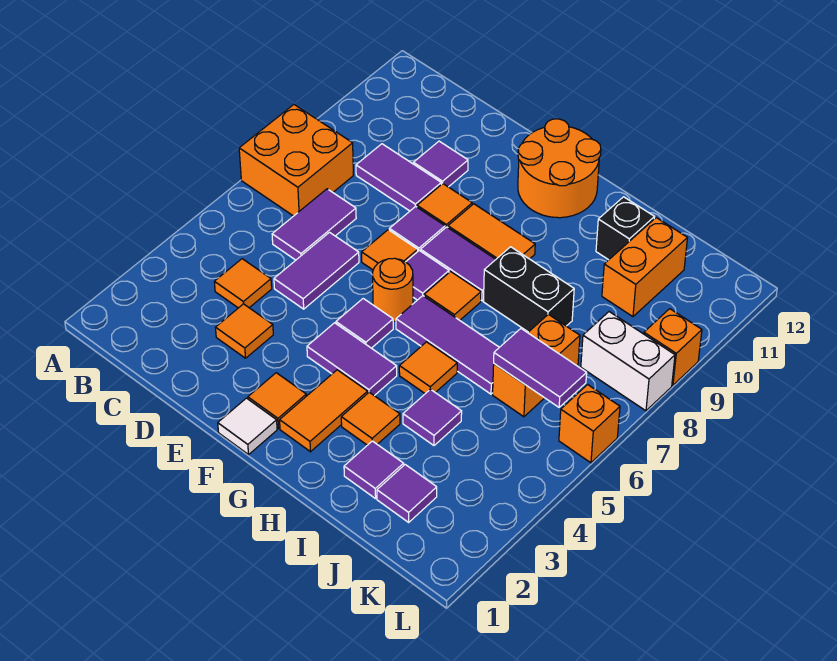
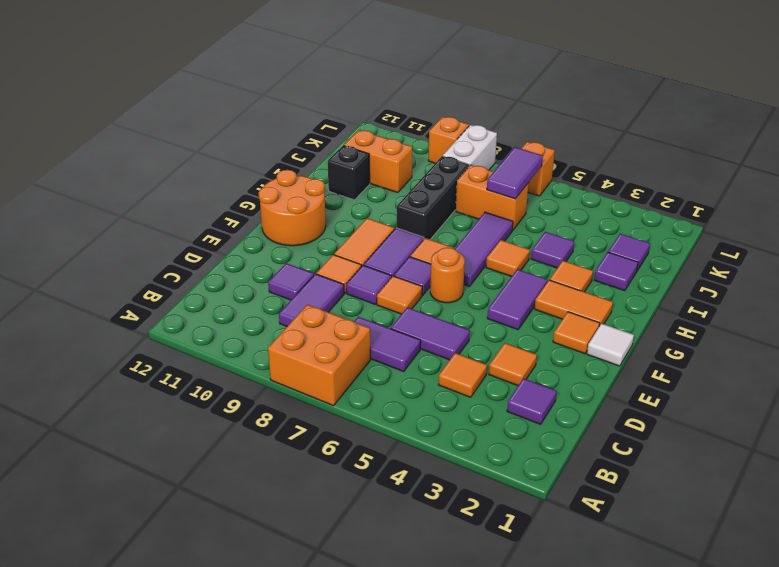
purple tile F5 level 1 -> purple tile C2 level 1
black brick H8:I8 level 1 -> black brick H8:J8 level 1

